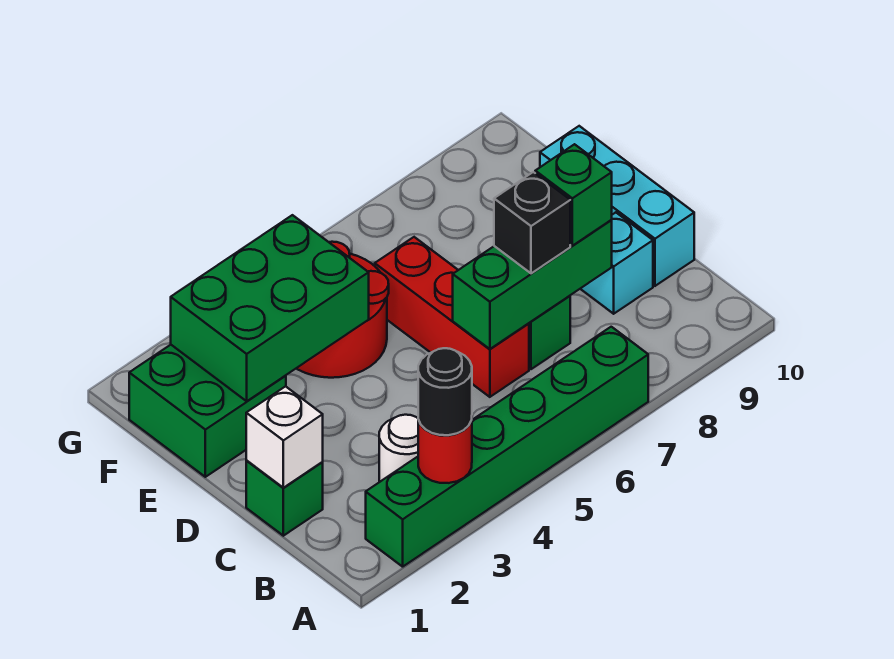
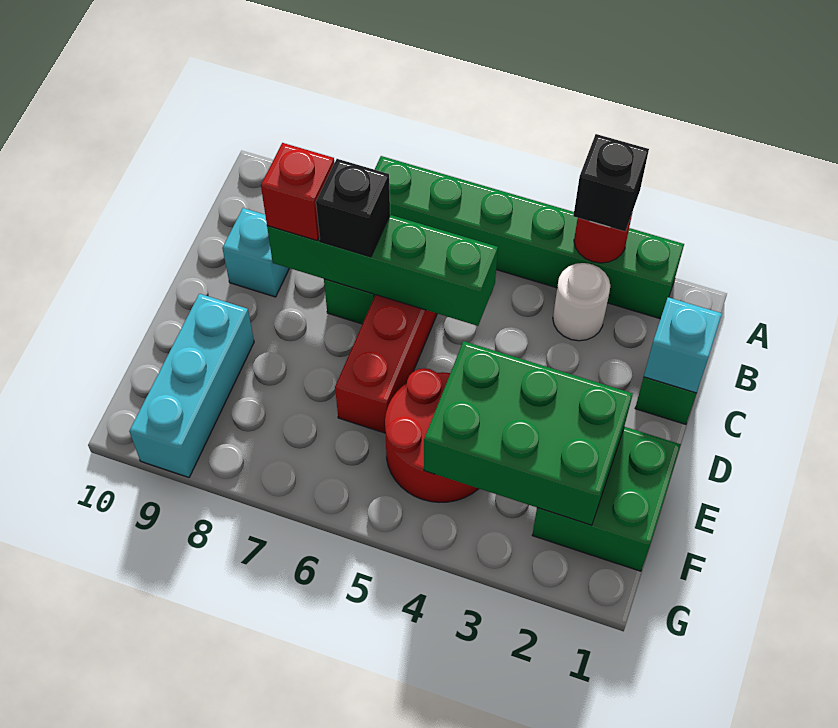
black round brick A3 level 3 -> black brick A3 level 3
white brick C1 level 2 -> cyan brick C1 level 2
green brick C6:C8 level 2 -> green brick C5:C8 level 2
green brick C8 level 3 -> red brick C8 level 3
cyan brick C10:E10 level 1 -> cyan brick E9:G9 level 1

